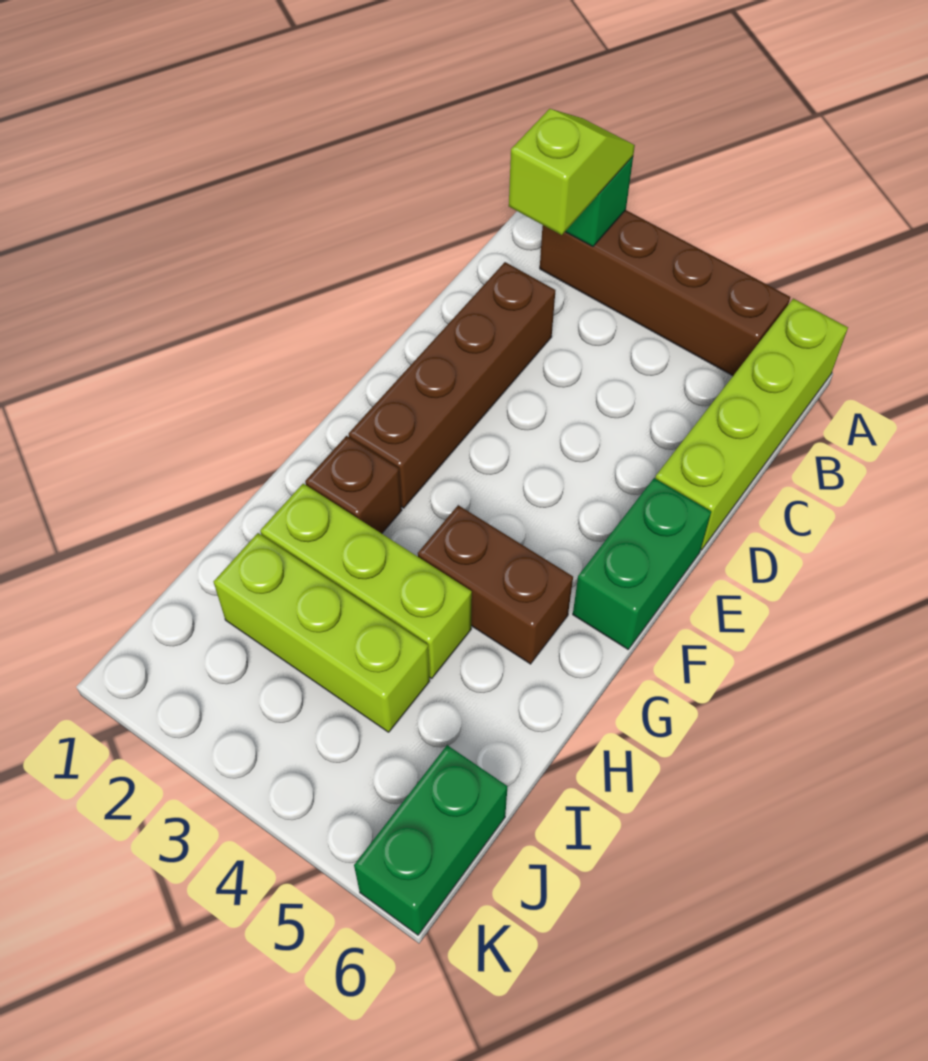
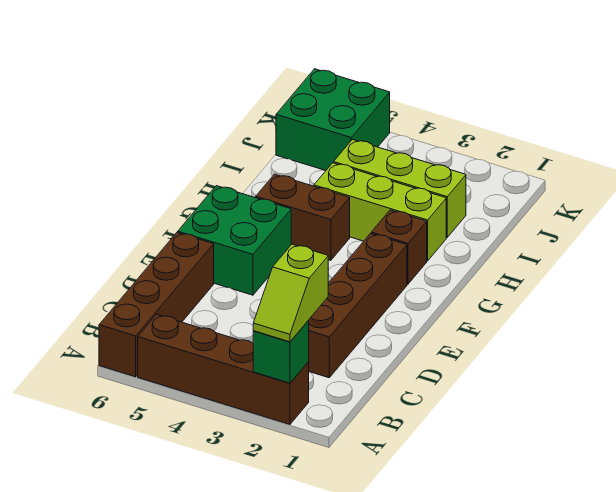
lime brick A6:D6 level 1 -> brown brick A6:D6 level 1
green brick E6:F6 level 1 -> green brick E5:F6 level 1
green brick J6:K6 level 1 -> green brick J5:K6 level 1

